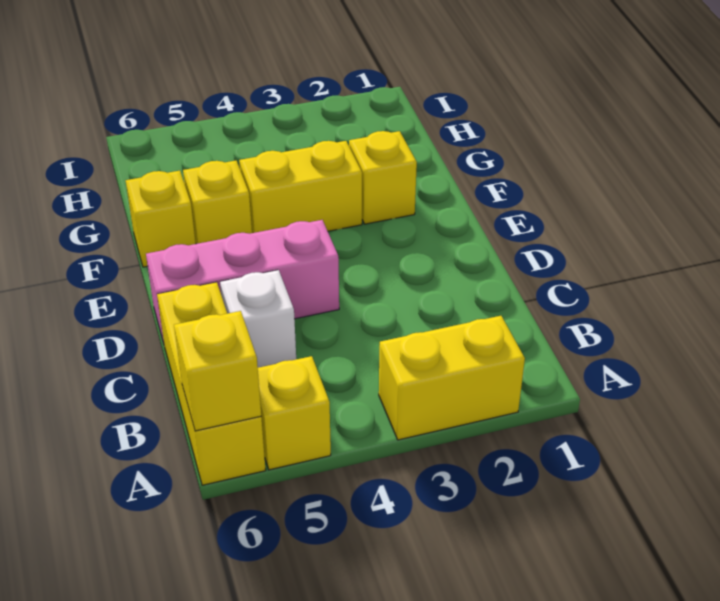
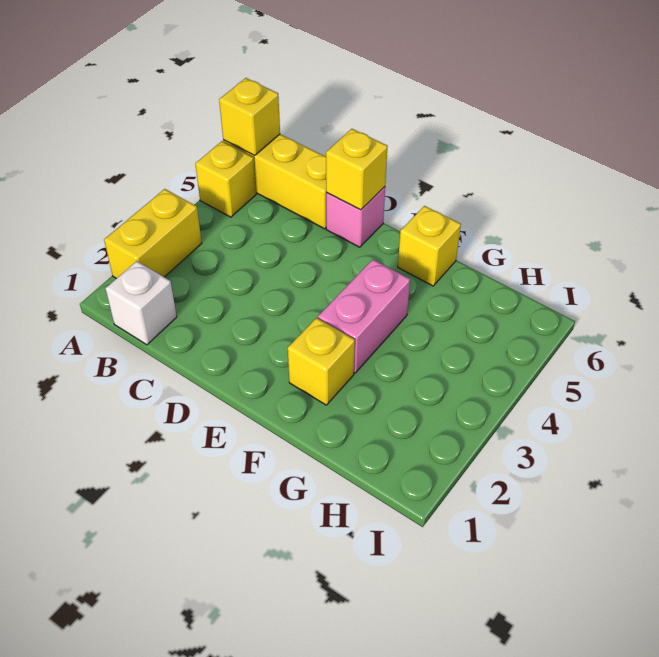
white brick C5 level 1 -> white brick B1 level 1
pink brick D4:D6 level 1 -> pink brick D6 level 1
yellow brick F3:F4 level 1 -> pink brick F3:F4 level 1
yellow brick F5 level 1 -> yellow brick D6 level 2

